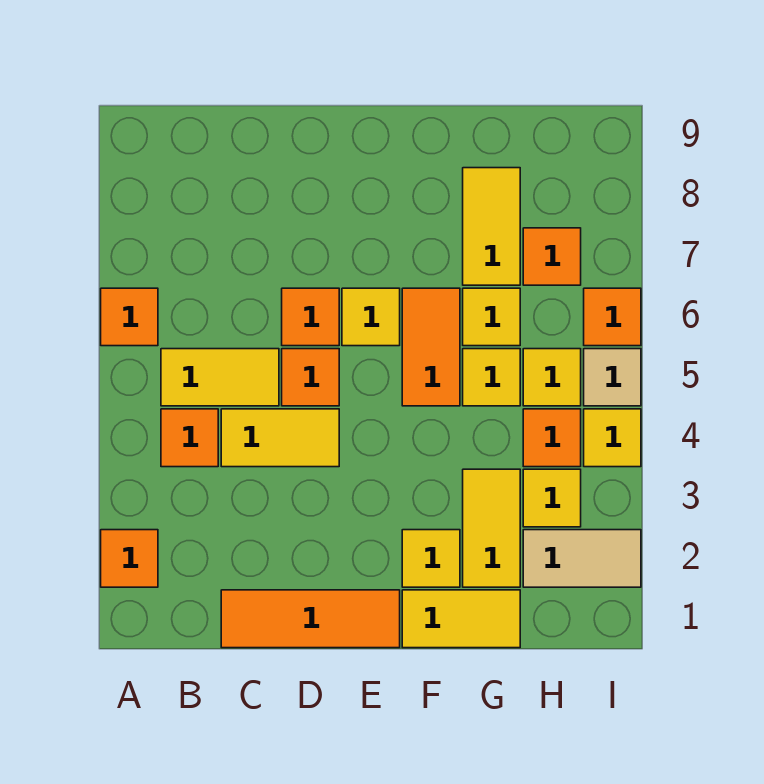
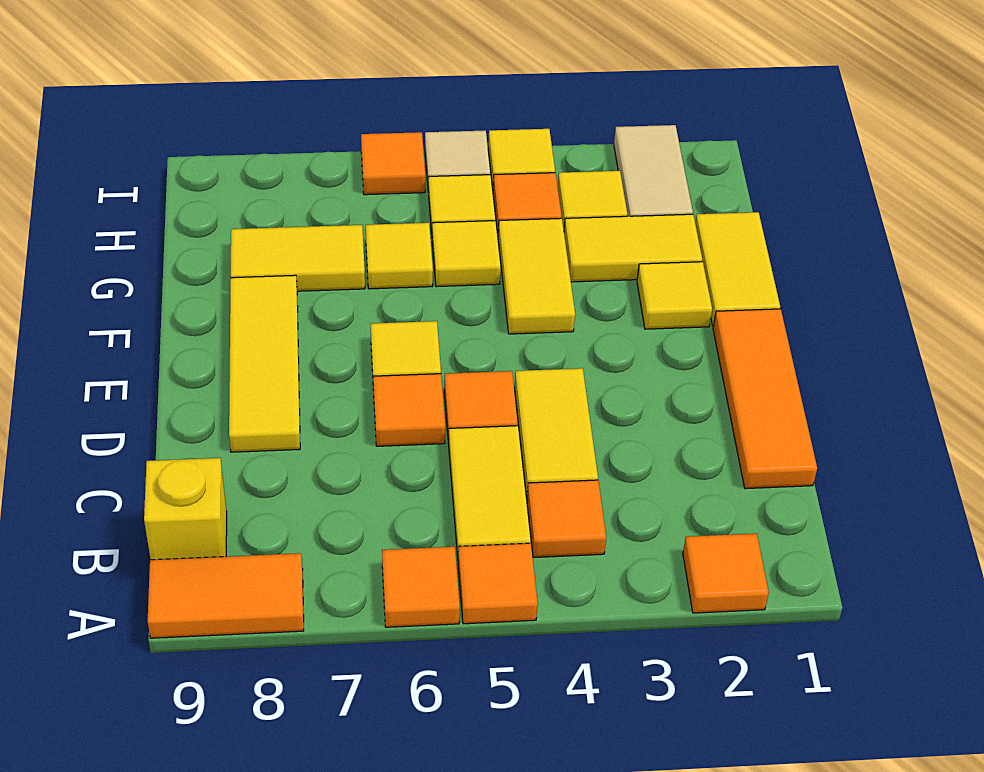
none -> yellow brick B9 level 1
none -> yellow tile D8:F8 level 1
none -> yellow tile F4:G4 level 1
orange tile F5:F6 level 1 -> orange tile A8:A9 level 1
orange tile H7 level 1 -> orange tile A5 level 1

